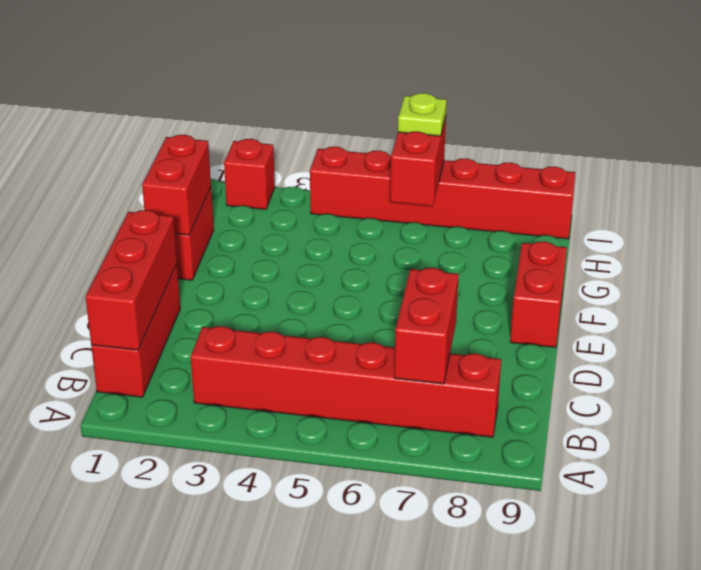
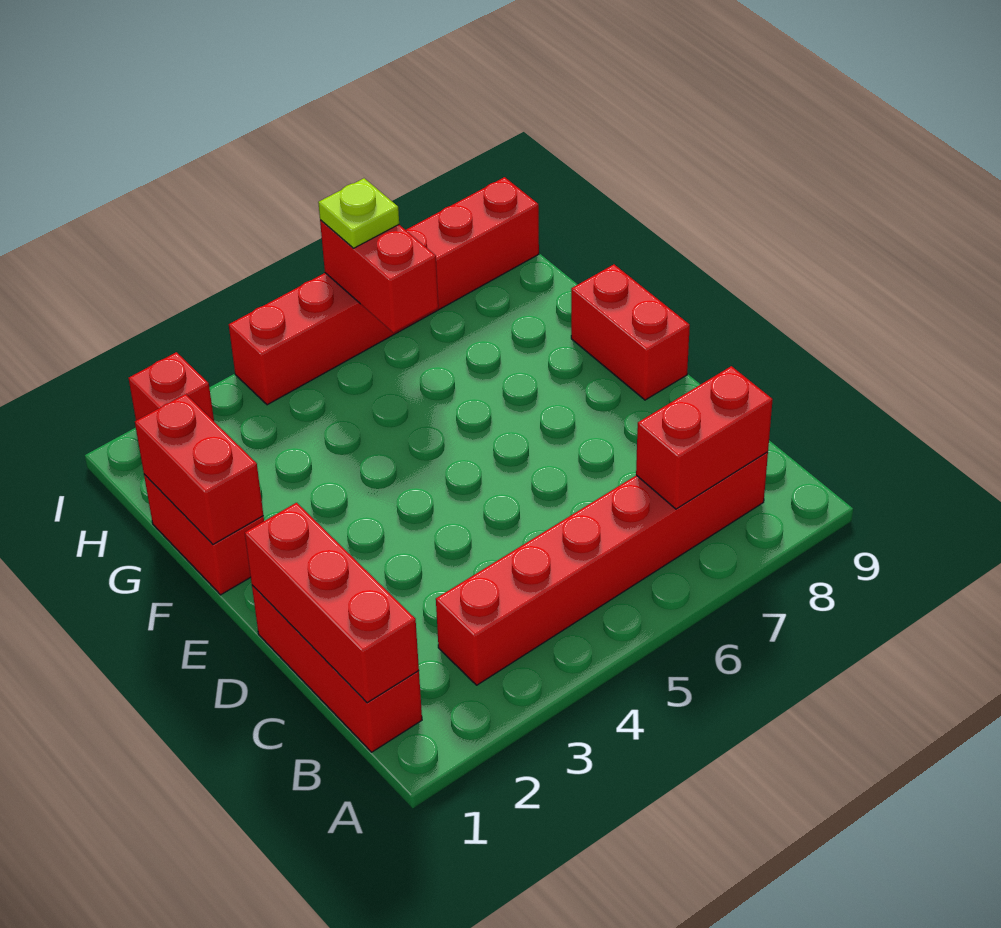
red brick B7:C7 level 2 -> red brick B7:B8 level 2

